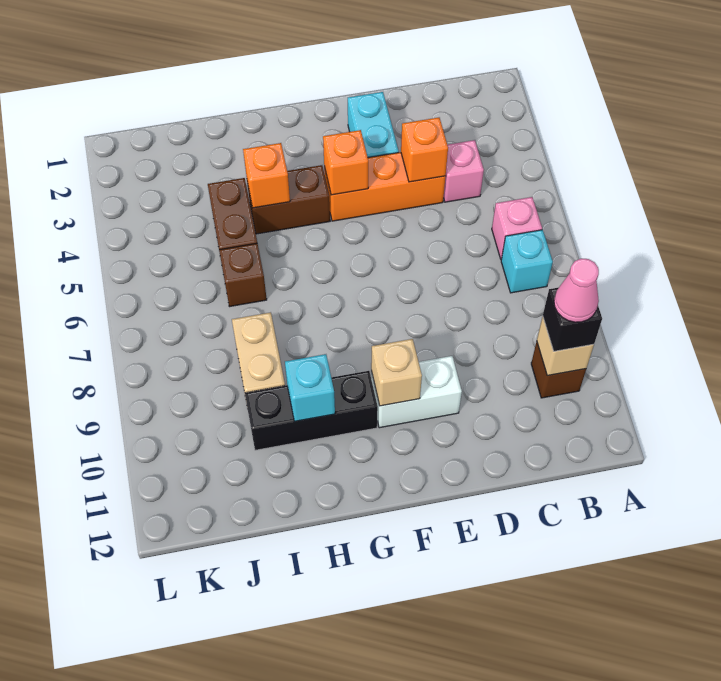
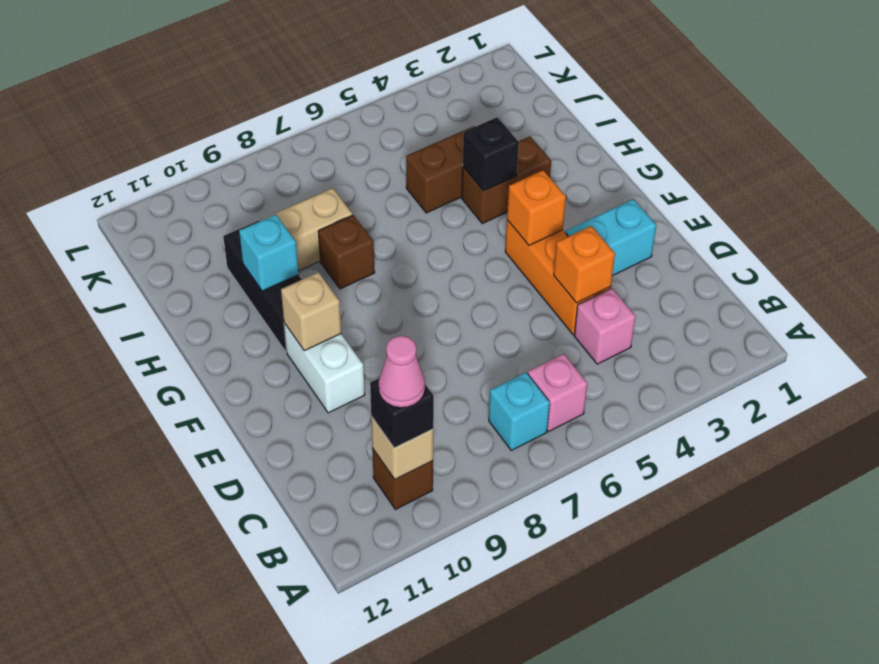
brown brick G4:H4 level 1 -> brown brick H3:H4 level 1
orange brick H4 level 2 -> black brick H4 level 2
brown brick I6 level 1 -> brown brick H8 level 1

